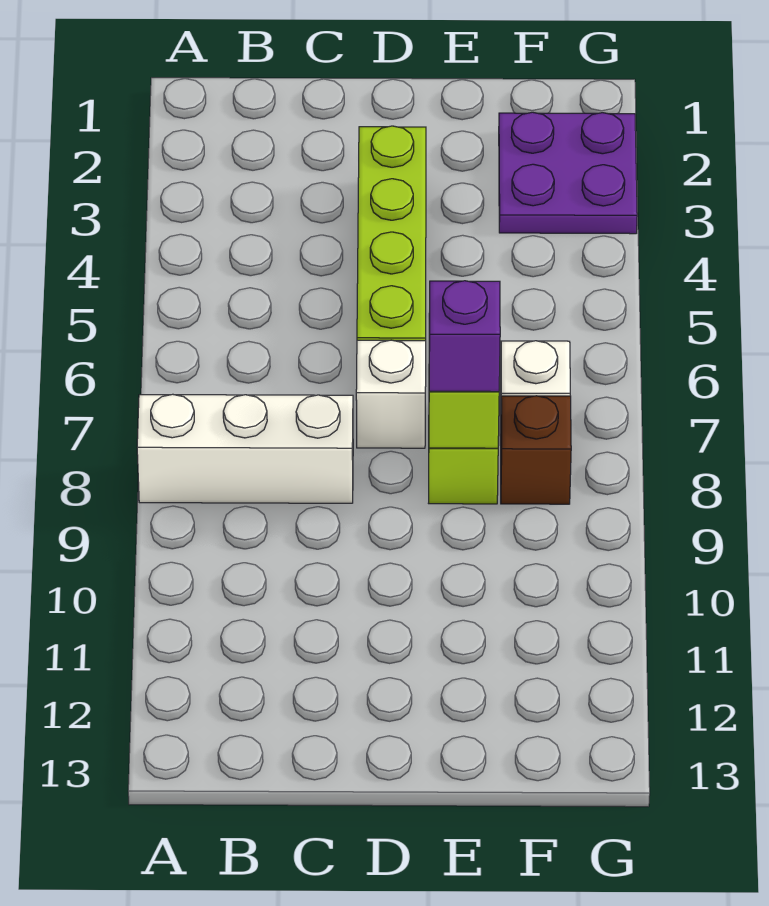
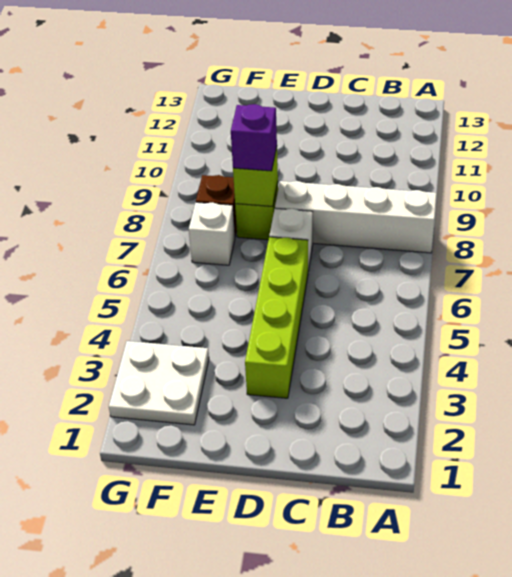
white brick A8:C8 level 1 -> white brick A8:D8 level 1
purple plate F2:G3 level 1 -> white plate F2:G3 level 1

